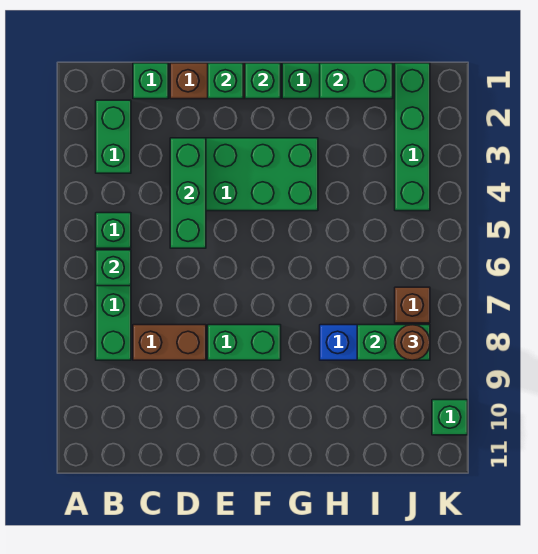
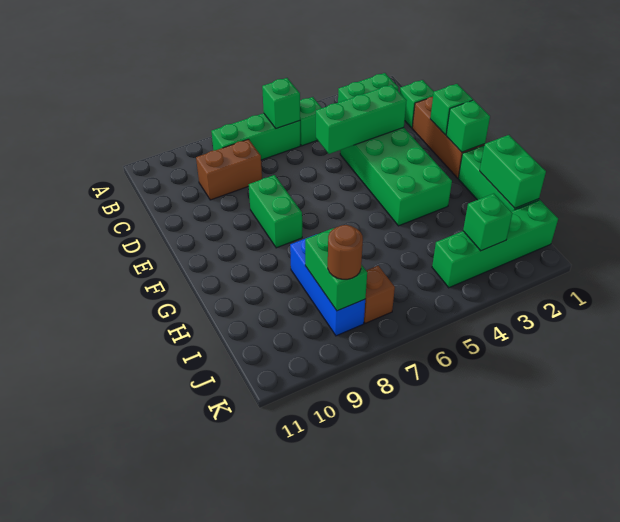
brown brick C8:D8 level 1 -> brown brick C8:C9 level 1
green brick K10 level 1 -> green brick J3 level 2

